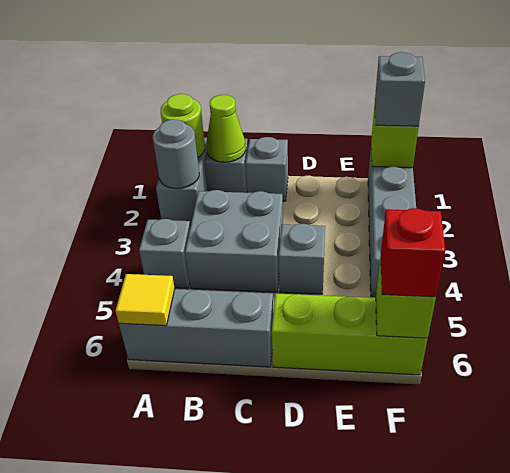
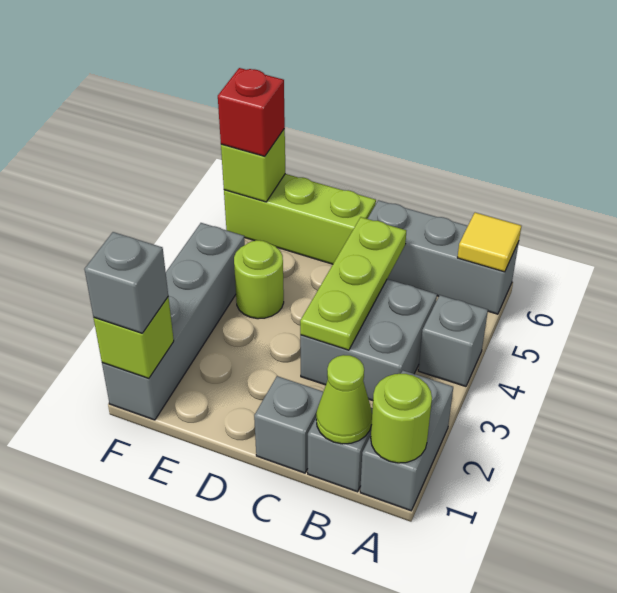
grey round brick A2 level 2 -> none
none -> lime plate C3:C5 level 2
grey brick D4 level 1 -> none
none -> lime round brick E4 level 1

